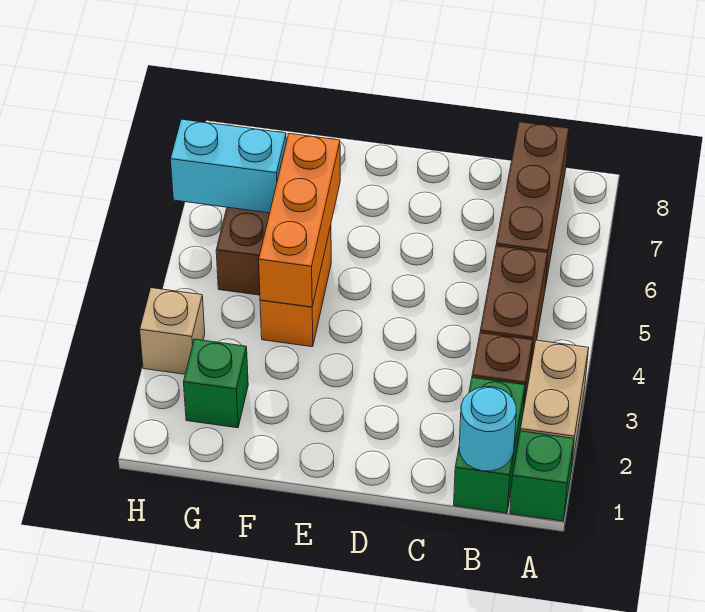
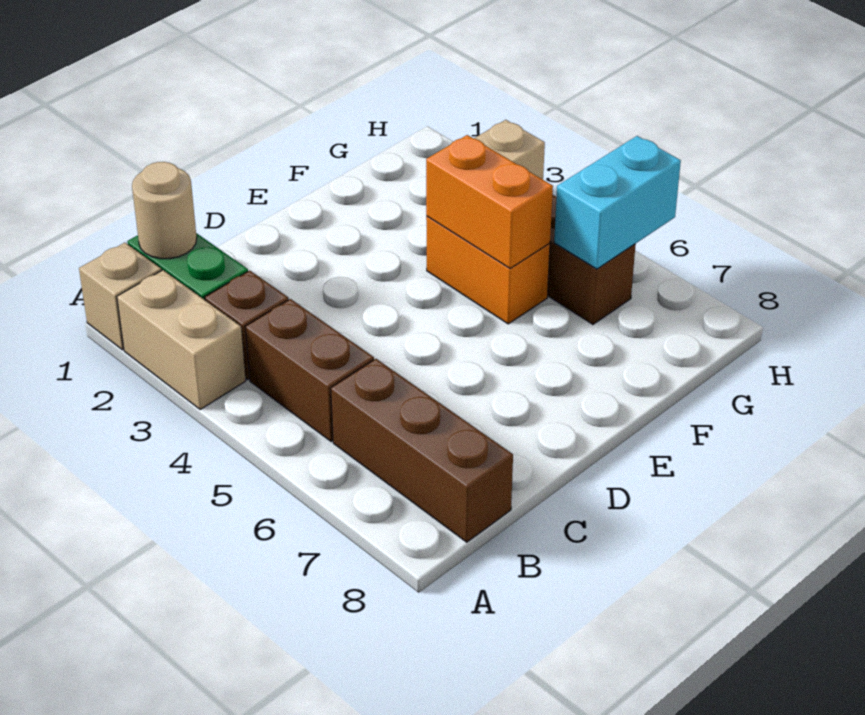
green brick A1 level 1 -> tan brick A1 level 1
cyan round brick B1 level 2 -> tan round brick B1 level 2
orange brick F4:F6 level 2 -> orange brick F4:F5 level 2
green brick G2 level 1 -> none

